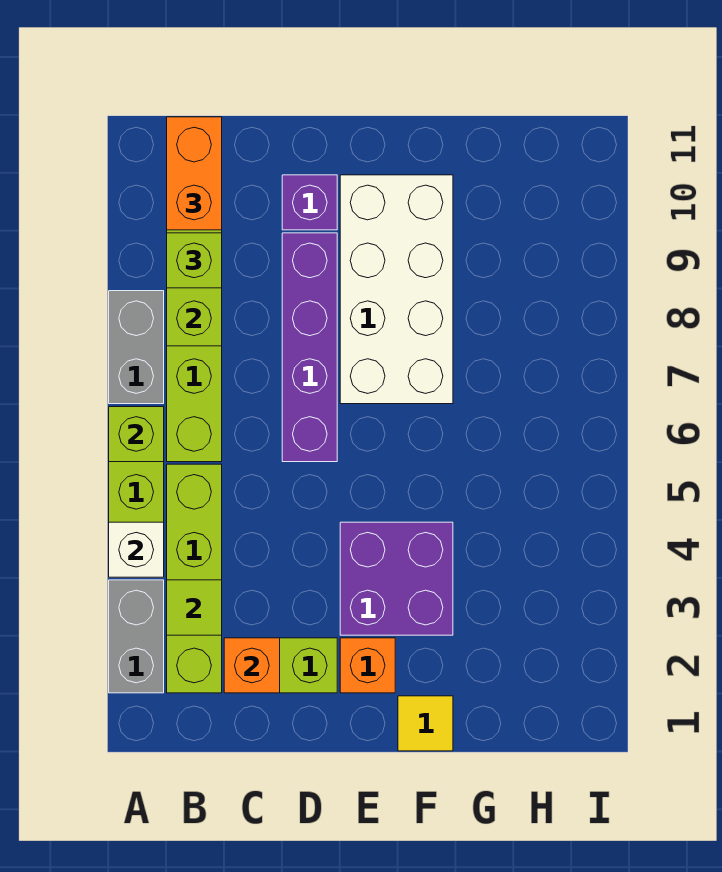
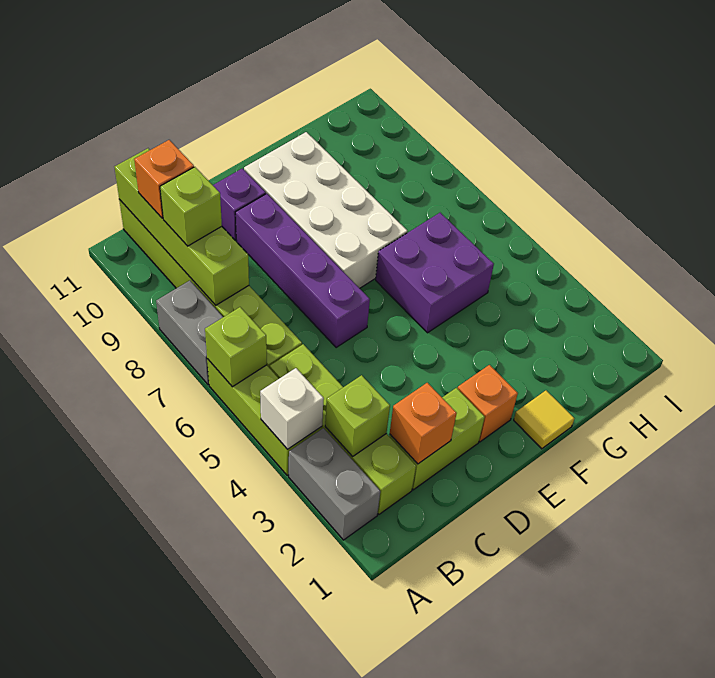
lime tile B3 level 2 -> lime brick B3 level 2
orange brick B10:B11 level 3 -> orange brick B10 level 3
purple brick E3:F4 level 1 -> purple brick F5:G6 level 1

